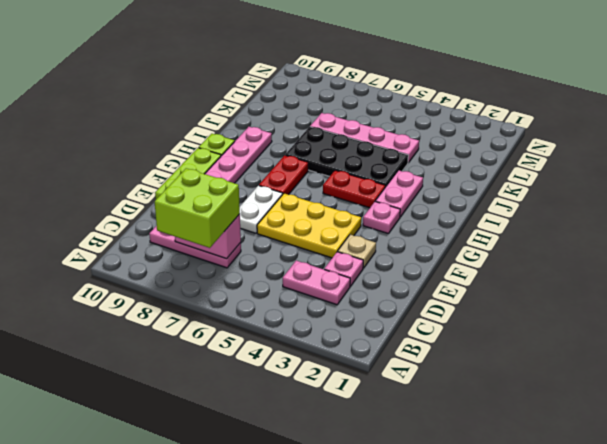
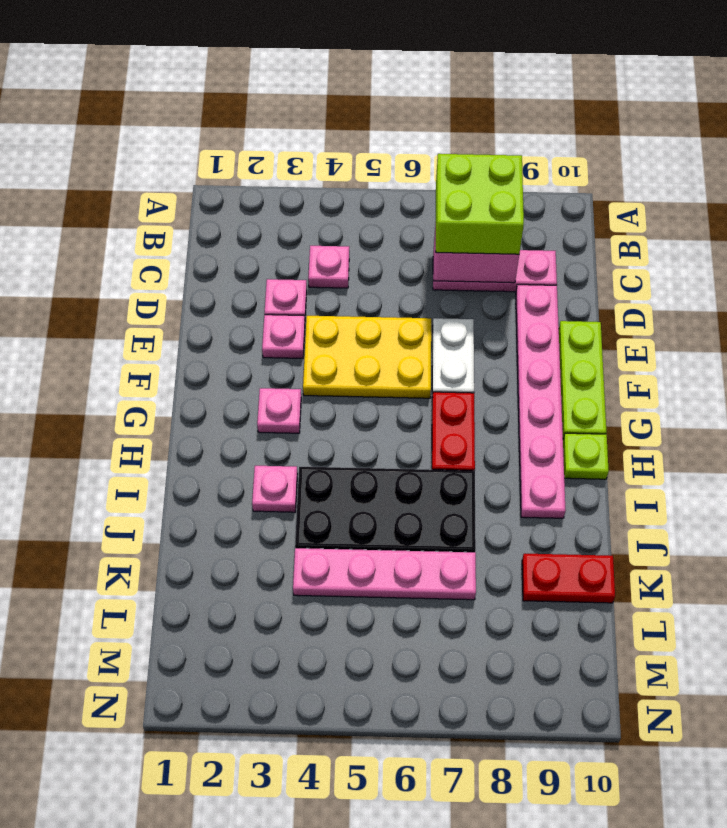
pink plate C3:C4 level 1 -> pink plate C4 level 1
tan plate E3 level 1 -> pink plate E3 level 1
pink plate H3:I3 level 1 -> pink plate I3 level 1
red plate H4:H5 level 1 -> red plate K9:K10 level 1

